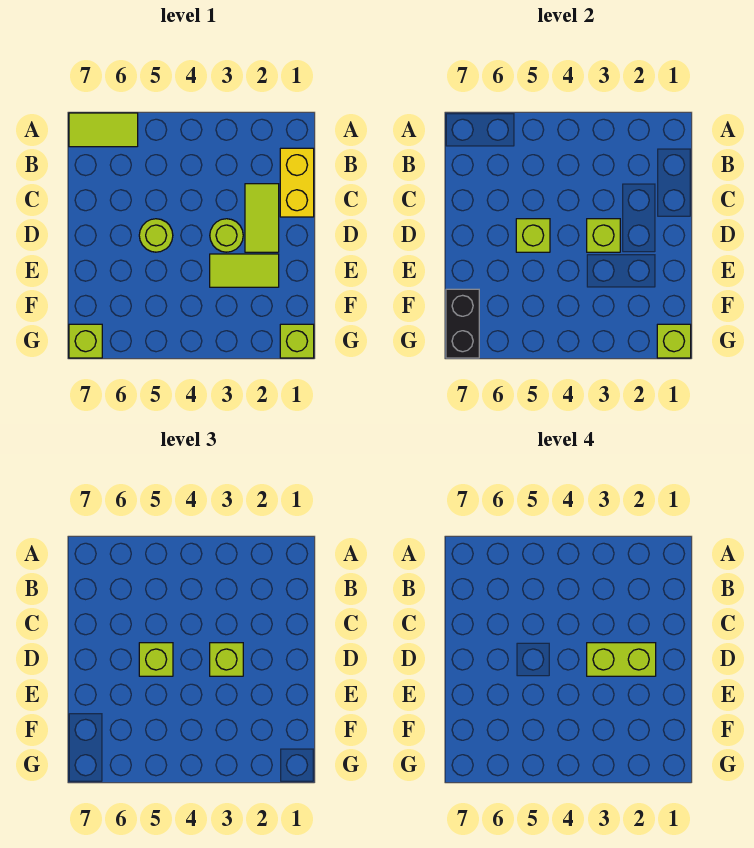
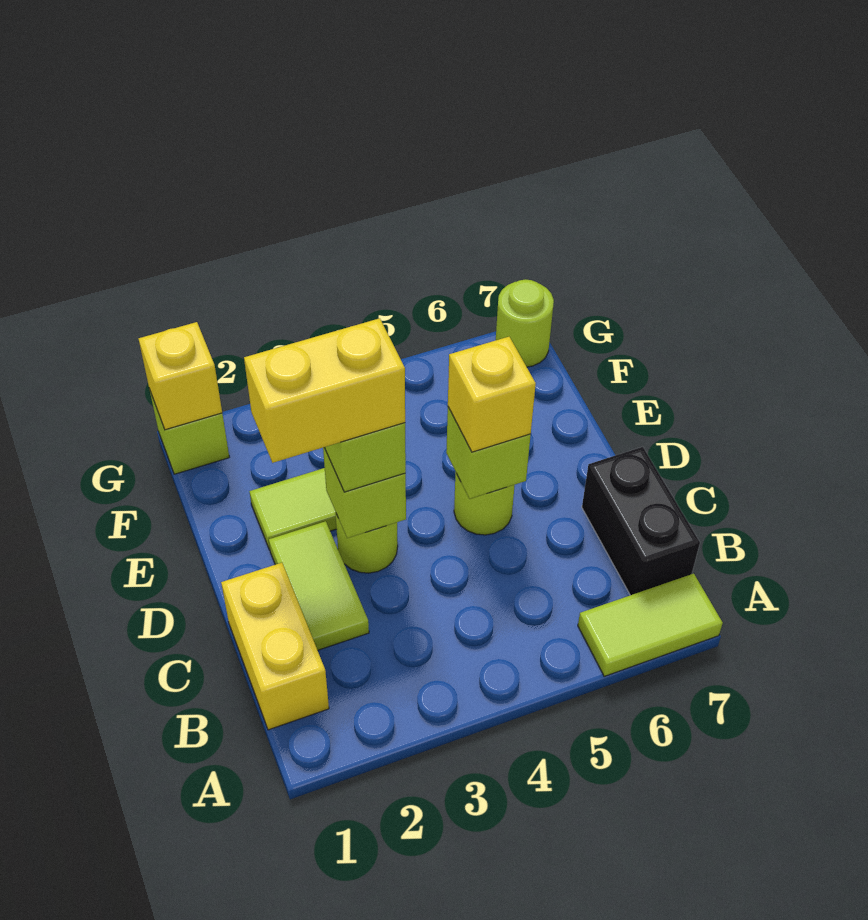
lime brick D2:D3 level 4 -> yellow brick D2:D3 level 4
lime brick D5 level 3 -> yellow brick D5 level 3
black brick F7:G7 level 2 -> black brick B7:C7 level 1
lime brick G1 level 2 -> yellow brick G1 level 2
lime brick G7 level 1 -> lime round brick G7 level 1

